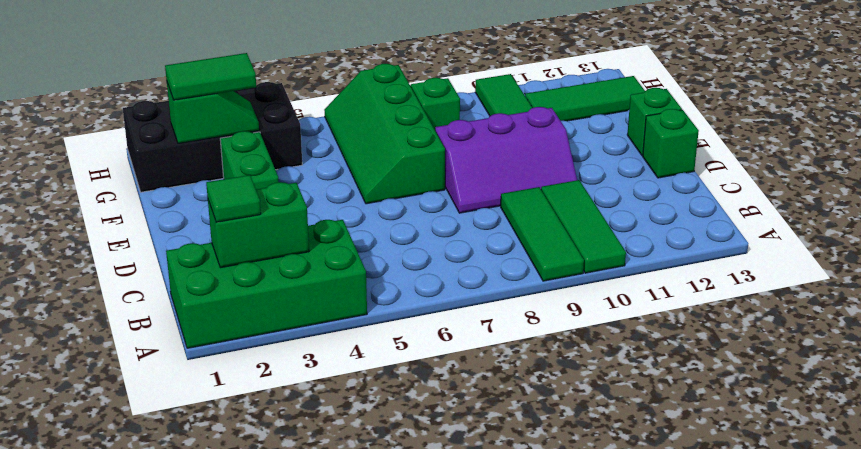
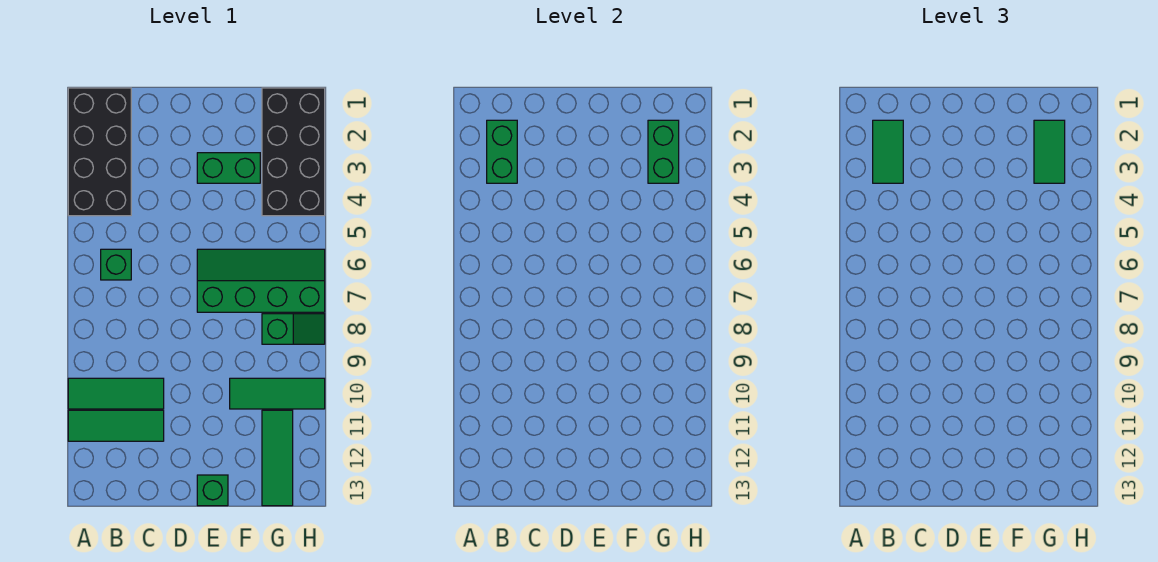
green brick A1:B4 level 1 -> black brick A1:B4 level 1
green tile A9:C9 level 1 -> green tile A11:C11 level 1
green tile B2 level 3 -> green tile B2:B3 level 3
purple slope D8:E10 level 1 top E -> none
green brick D13 level 1 -> green brick B6 level 1
green slope G2:G3 level 2 top 2 -> green brick G2:G3 level 2

